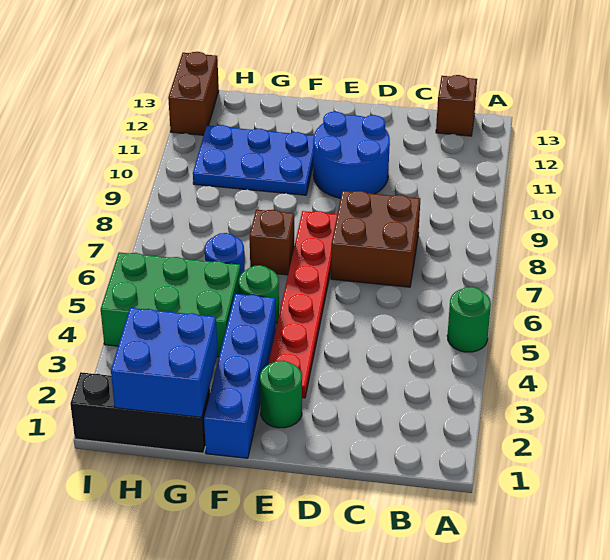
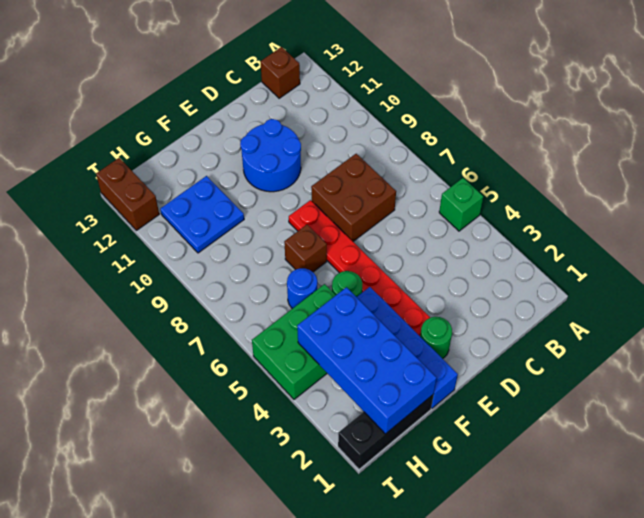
green round brick A5 level 1 -> green brick A5 level 1
blue plate F10:H11 level 1 -> blue plate G10:H11 level 1
blue brick G1:H2 level 2 -> blue brick G1:H4 level 2

